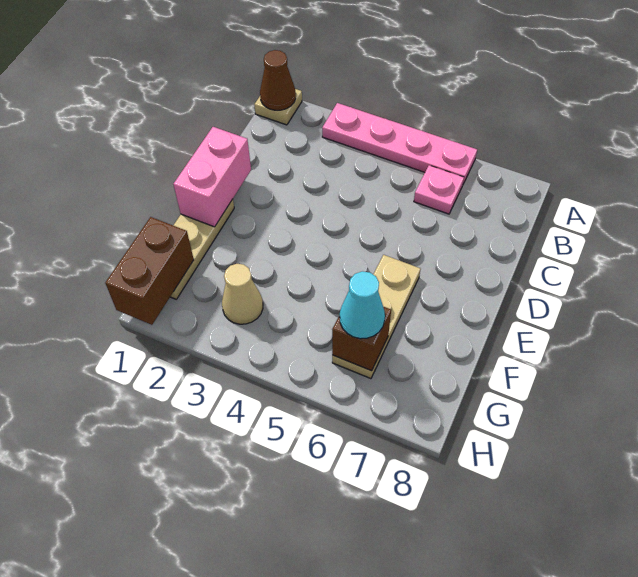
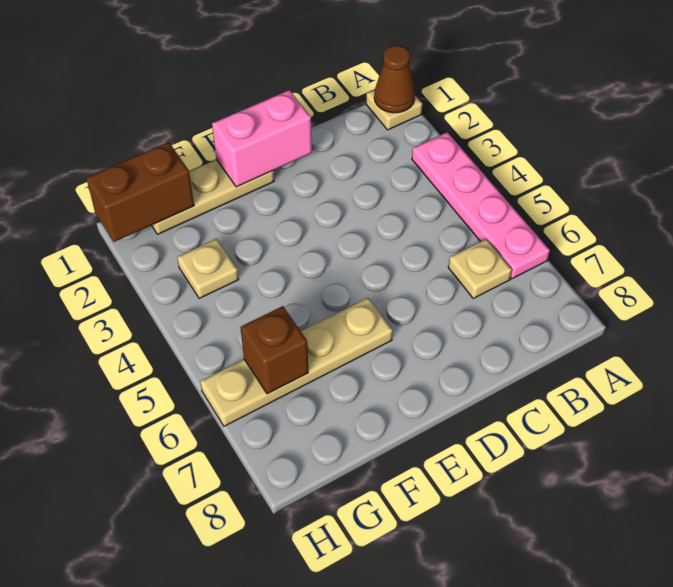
pink plate B6 level 1 -> tan plate B6 level 1
tan plate E6:G6 level 1 -> tan plate E6:H6 level 1
tan cone G3 level 1 -> tan plate G3 level 1
cyan cone G6 level 3 -> none

